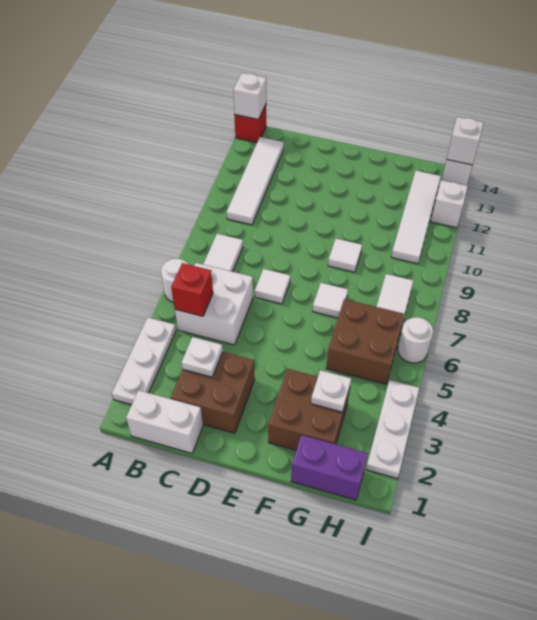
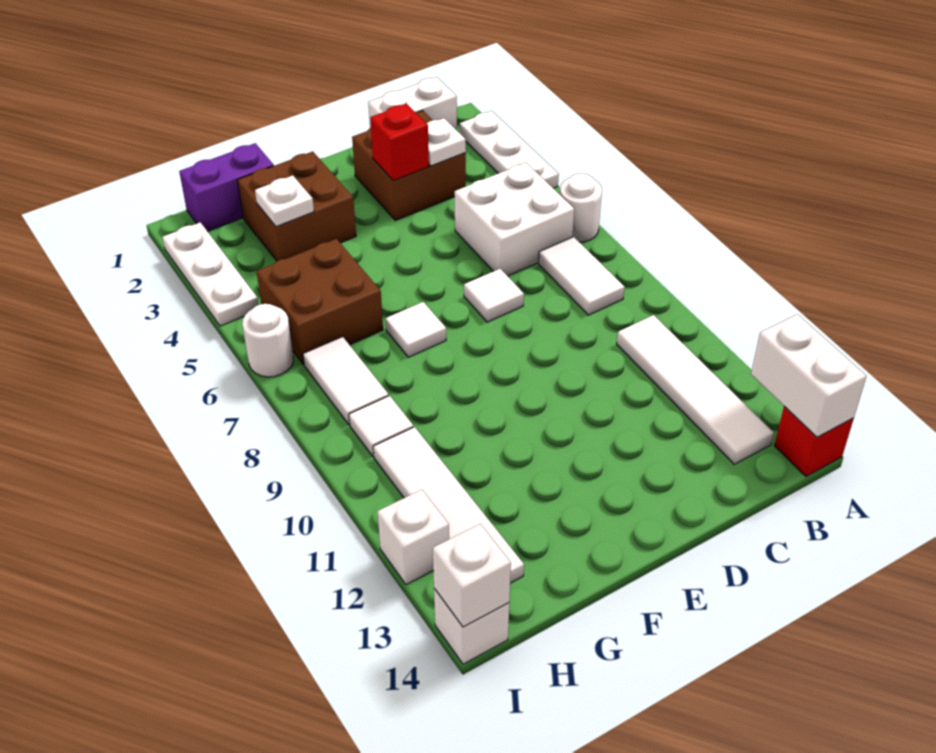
white brick A14 level 2 -> white brick A13:A14 level 2
red brick B5 level 2 -> red brick D3 level 2
white tile F9 level 1 -> white tile H9 level 1

